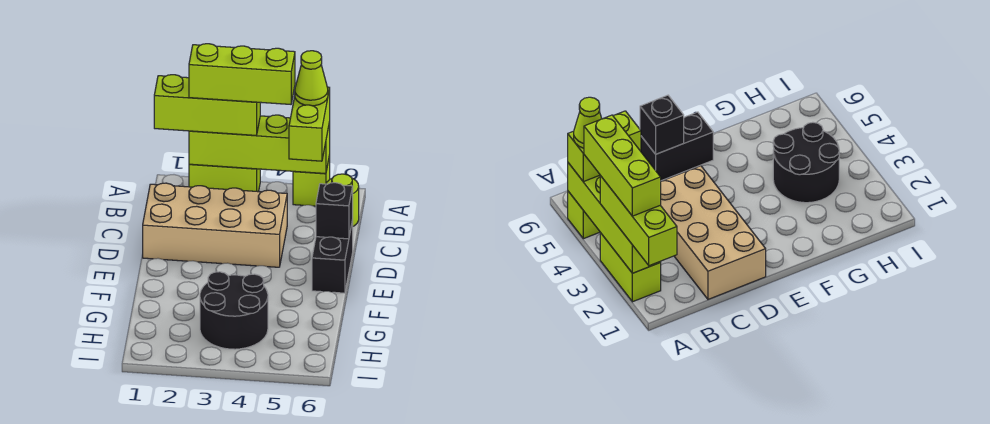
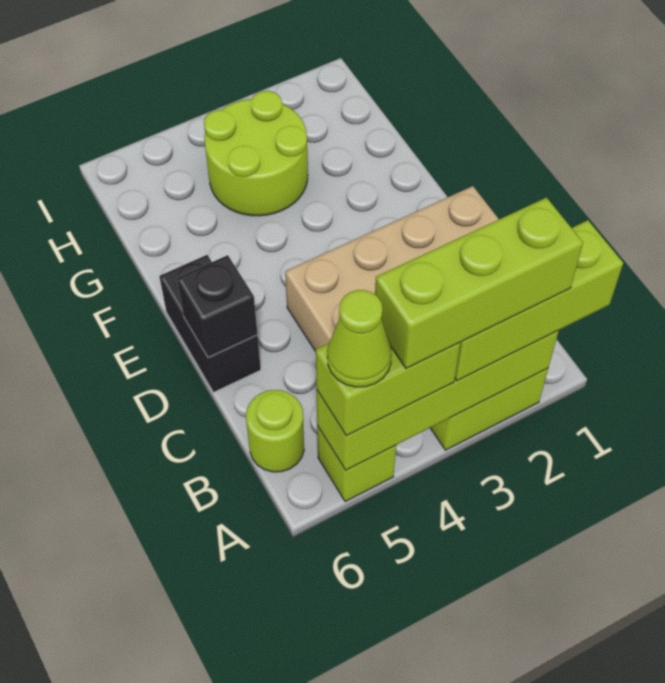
lime brick A5:B5 level 3 -> lime brick A4:A5 level 3
black round brick G3:H4 level 1 -> lime round brick G3:H4 level 1

